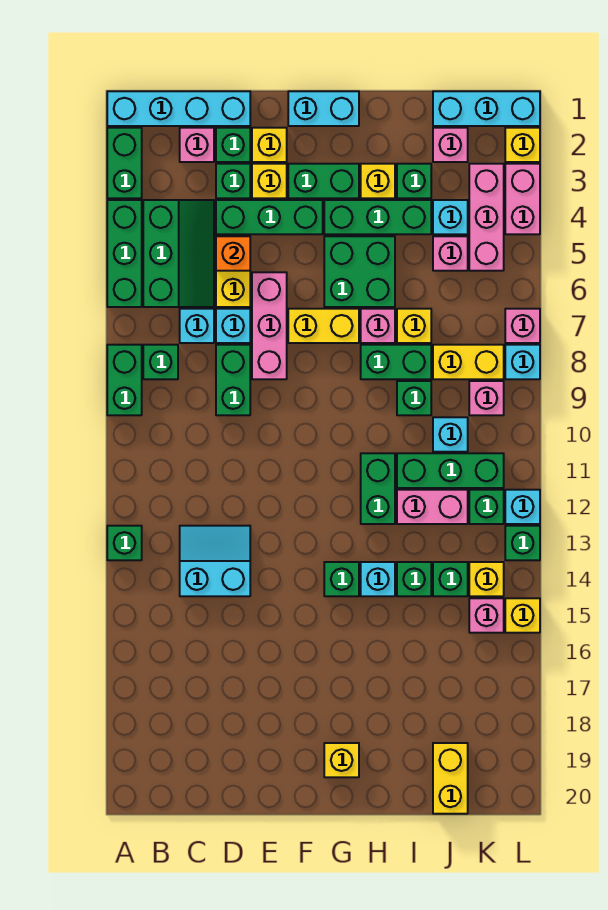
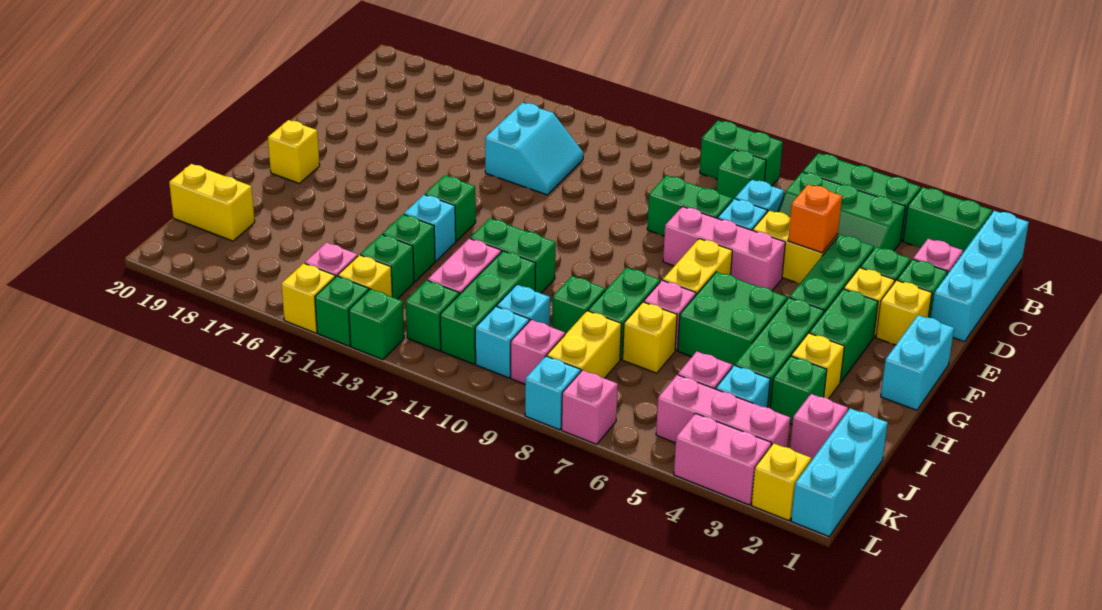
green brick A13 level 1 -> green brick L14 level 1
cyan brick L12 level 1 -> cyan brick K10 level 1

